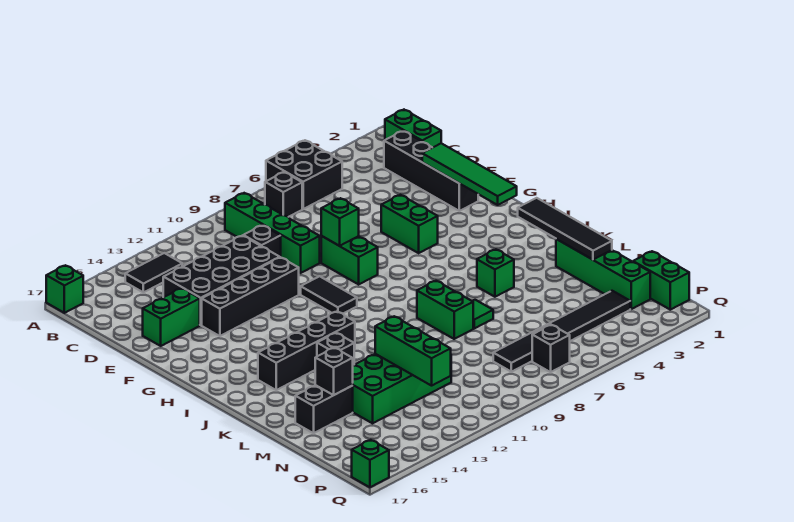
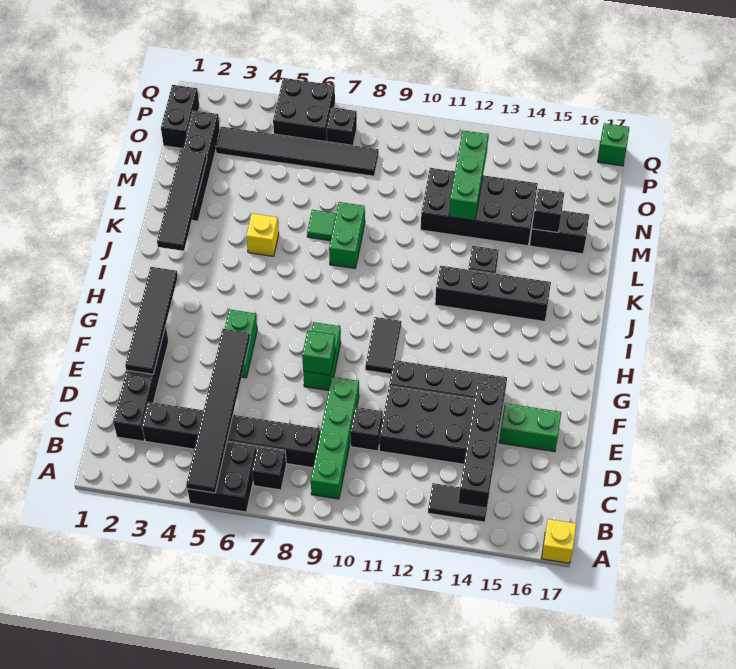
none -> black tile A5:F5 level 2
green brick A17 level 1 -> yellow brick A17 level 1
green brick B1:C1 level 1 -> none
none -> black brick B14:E14 level 2
none -> black brick C3:C8 level 1
green tile E2:H2 level 2 -> black tile E2:H2 level 2
green brick K5 level 1 -> yellow brick K5 level 1
green brick L2:O2 level 1 -> black brick L2:O2 level 1
green brick M11:N14 level 1 -> black brick M11:N14 level 1
green brick O1:P1 level 1 -> black brick O1:P1 level 1
none -> black brick P5:Q6 level 1

